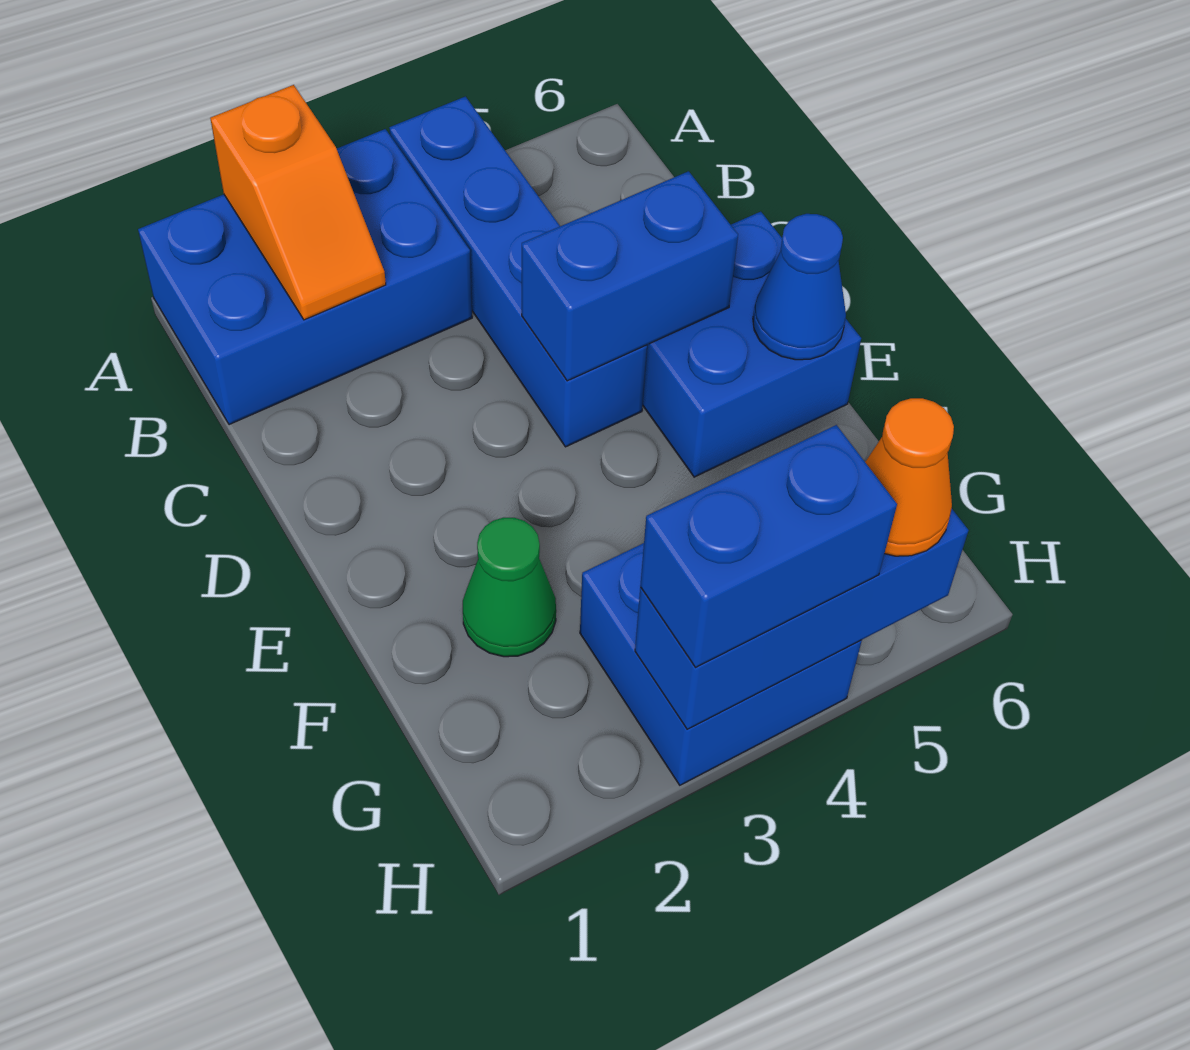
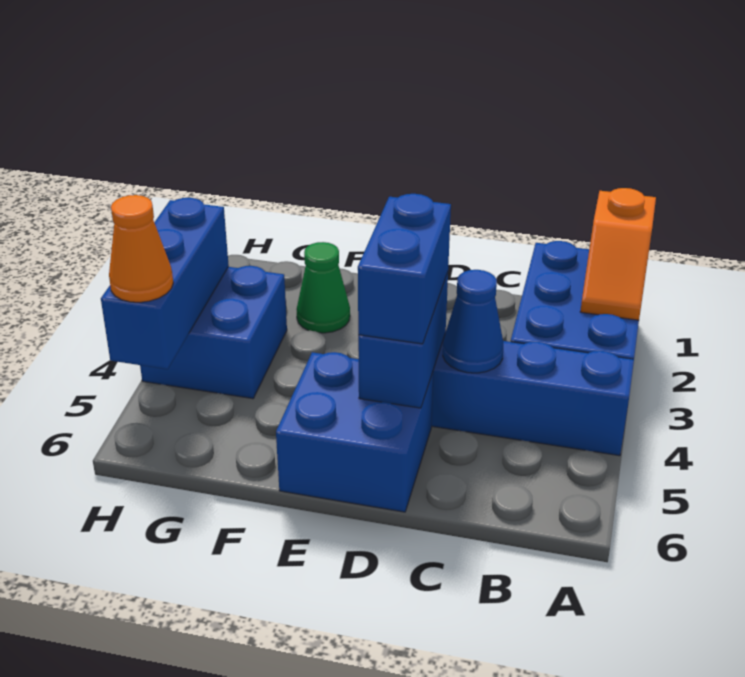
orange slope A2:B2 level 2 top A -> orange slope A1:A2 level 2 top 1
blue cone E6 level 2 -> blue cone C4 level 2
blue brick H3:H4 level 3 -> blue brick D4:D5 level 3

